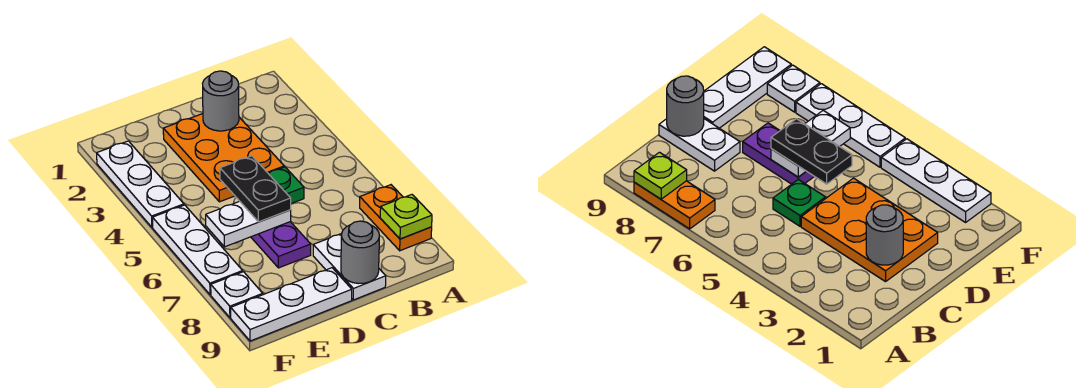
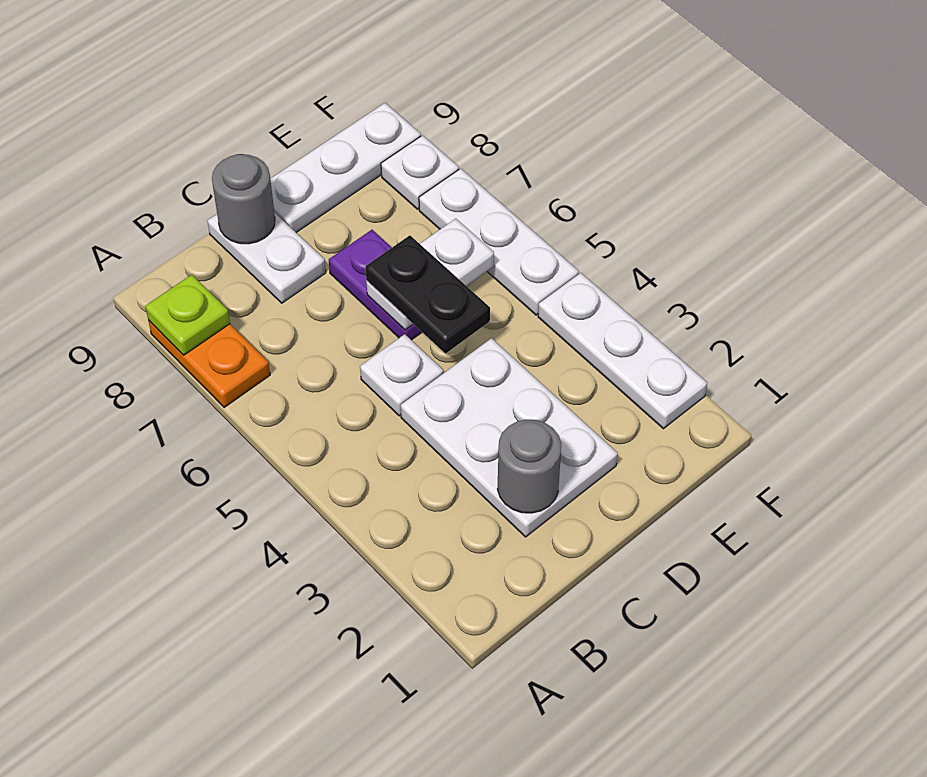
orange plate C2:D4 level 1 -> white plate C2:D4 level 1
green plate C5 level 1 -> white plate C5 level 1

